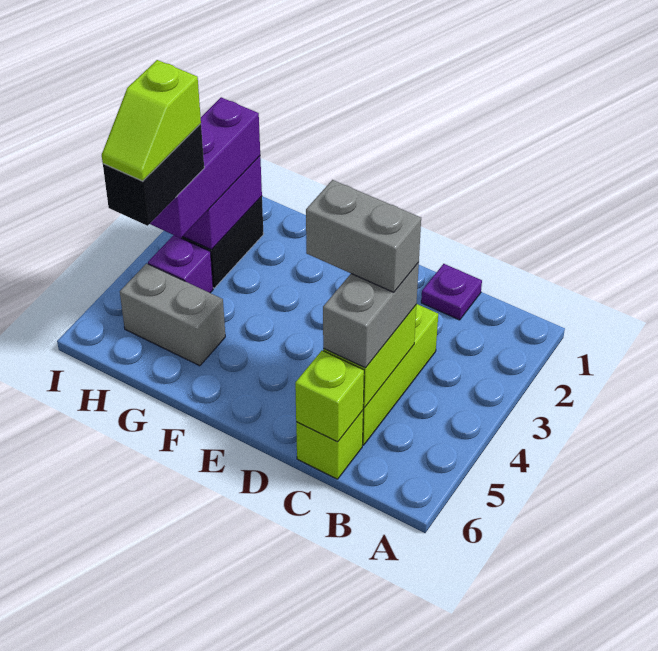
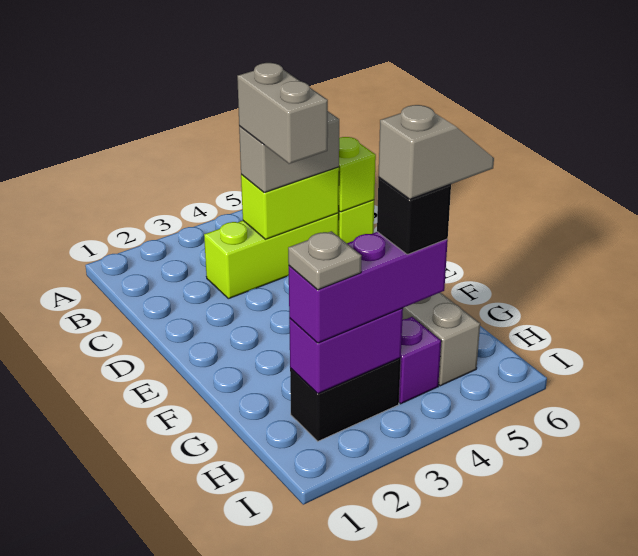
purple plate C1 level 1 -> none
none -> grey plate H2 level 4
black brick H4:H5 level 4 -> black brick H4 level 4
lime slope H4:H5 level 5 top 4 -> grey slope H4:H5 level 5 top 4

